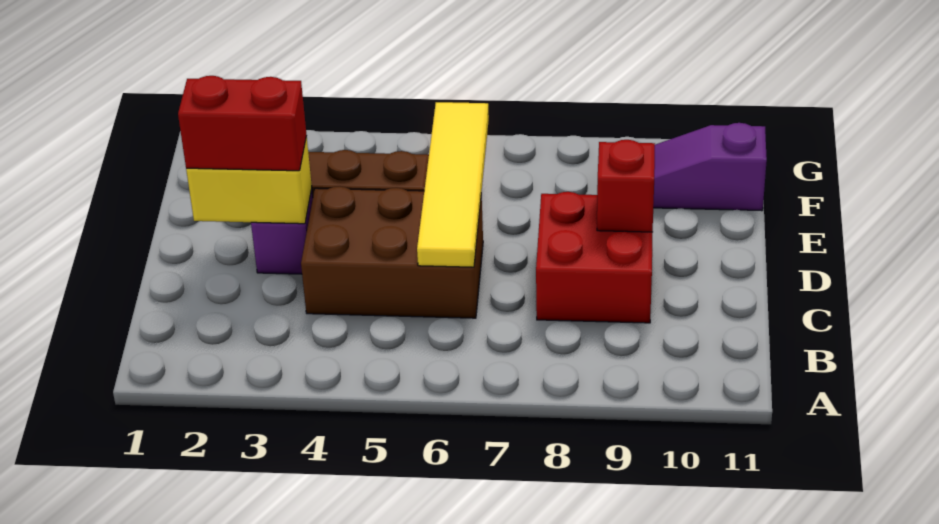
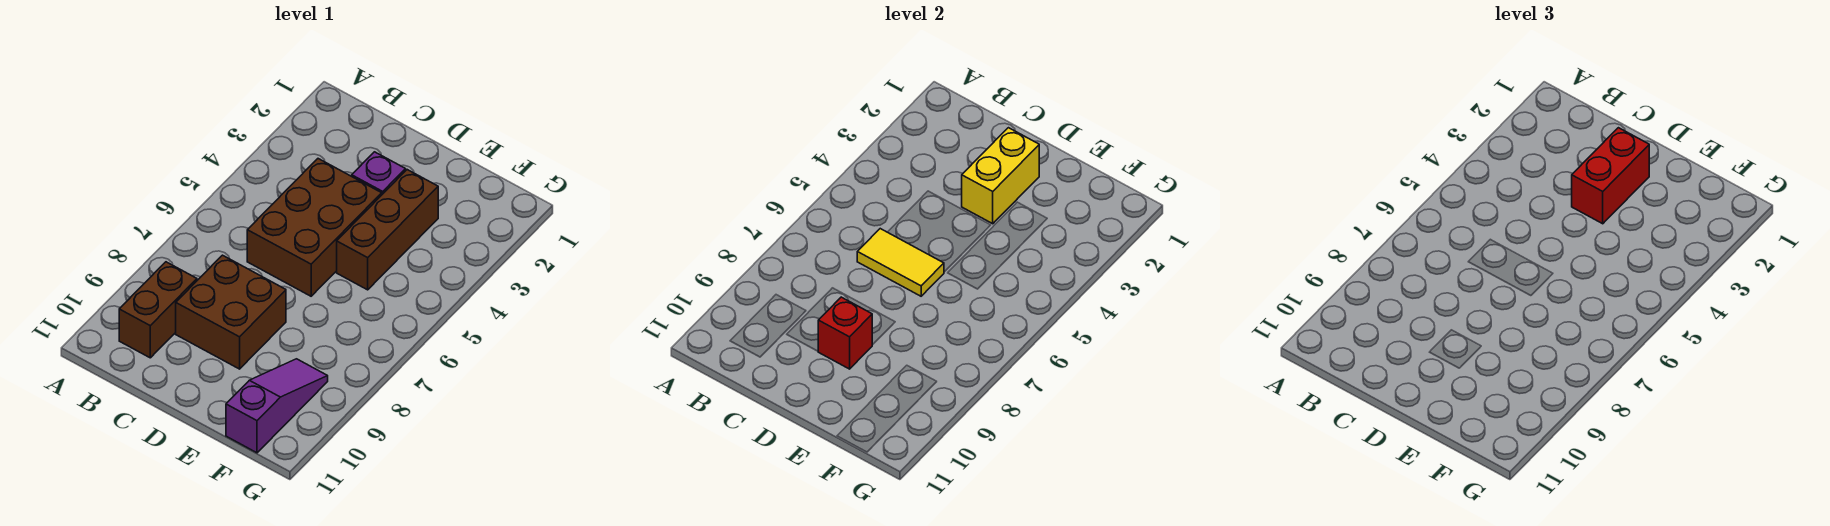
none -> brown brick B9:B10 level 1
yellow tile C6:F6 level 2 -> yellow tile C6:D6 level 2
red brick C8:D9 level 1 -> brown brick C8:D9 level 1

